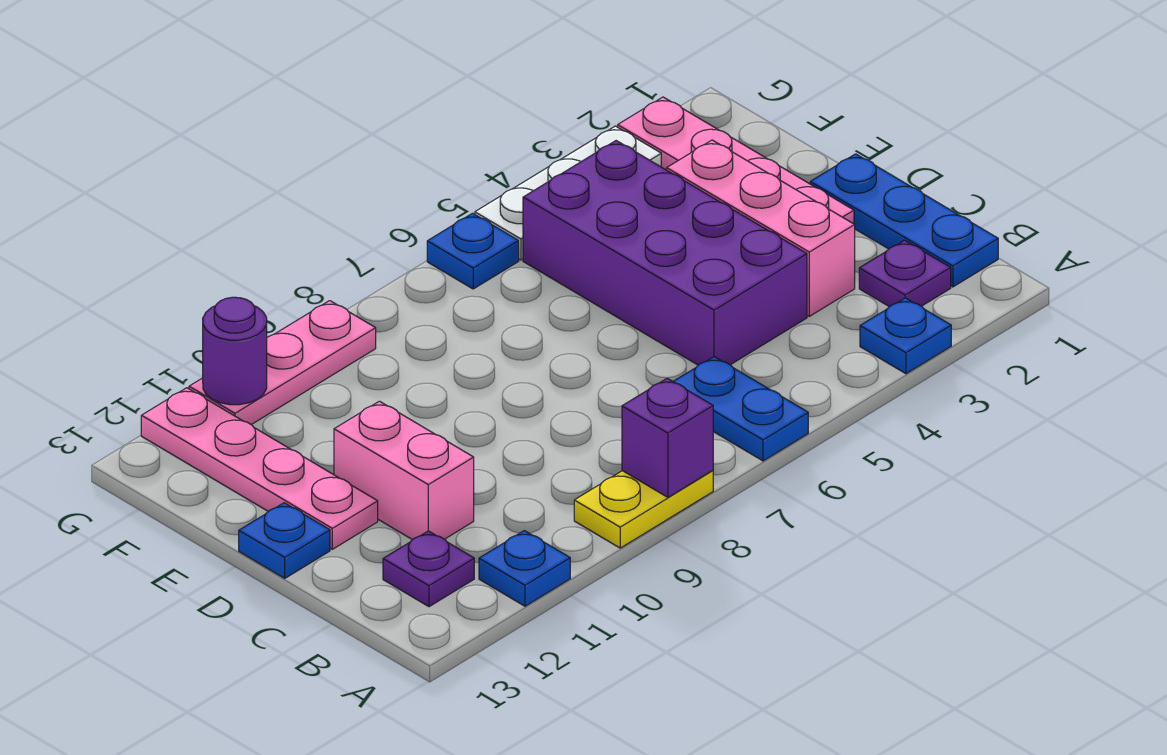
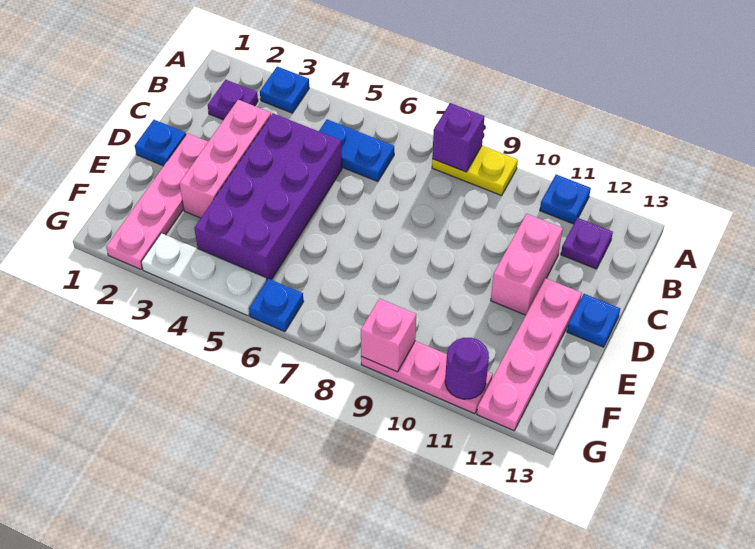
blue plate A6:B6 level 1 -> blue plate B5:B6 level 1
blue plate B1:D1 level 1 -> blue plate D1 level 1
none -> pink brick G9 level 2

